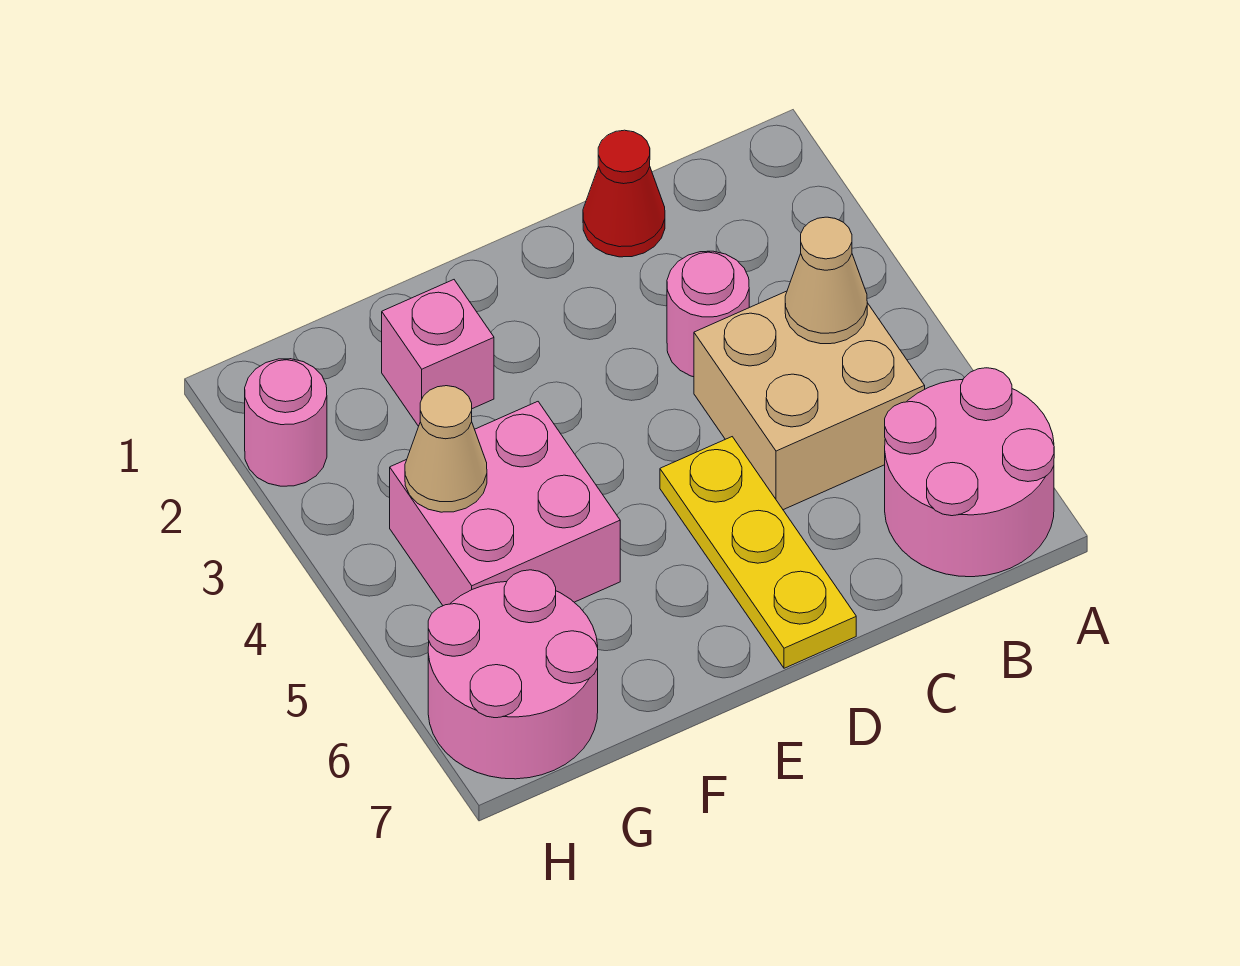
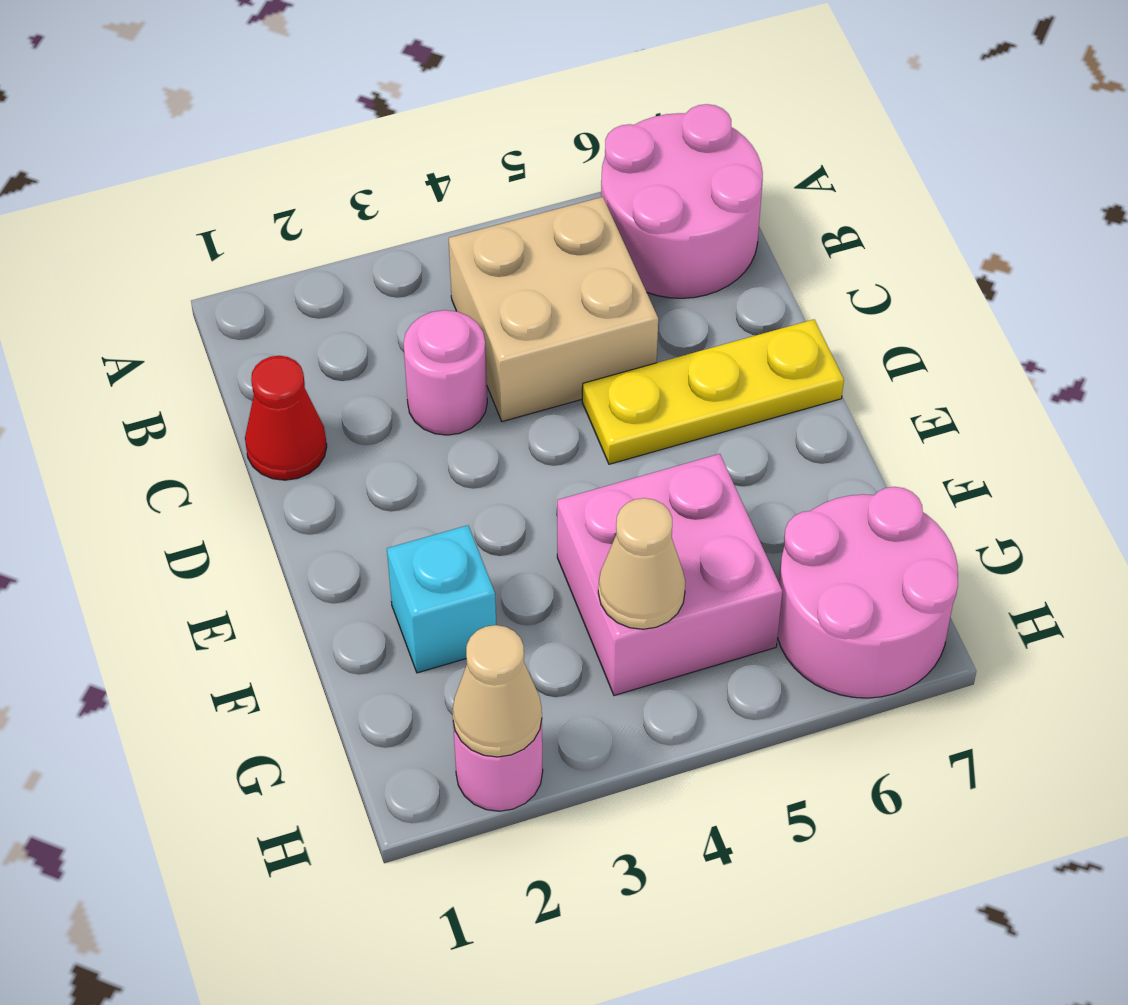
tan cone B4 level 2 -> tan cone H2 level 2
pink brick F2 level 1 -> cyan brick F2 level 1

